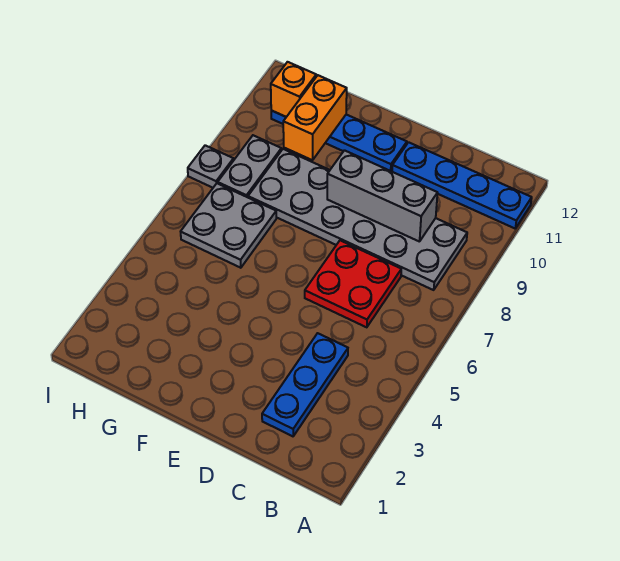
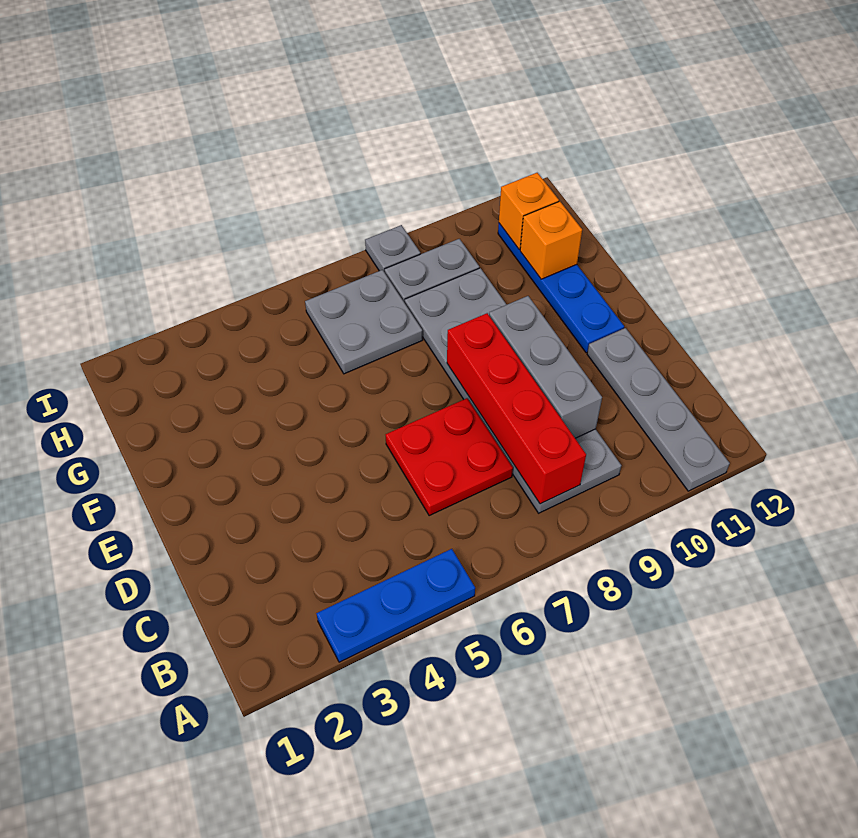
blue plate A11:D11 level 1 -> grey plate A11:D11 level 1
none -> red brick B8:E8 level 2
blue plate C2:C4 level 1 -> blue plate A3:A5 level 1
orange brick G10:G11 level 2 -> orange brick G11 level 2

